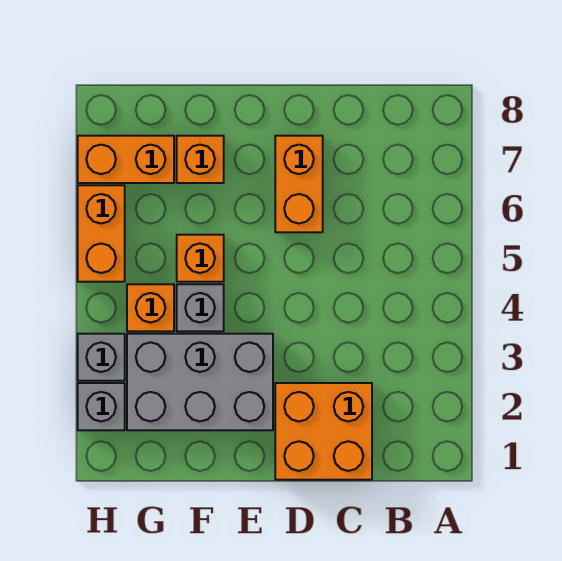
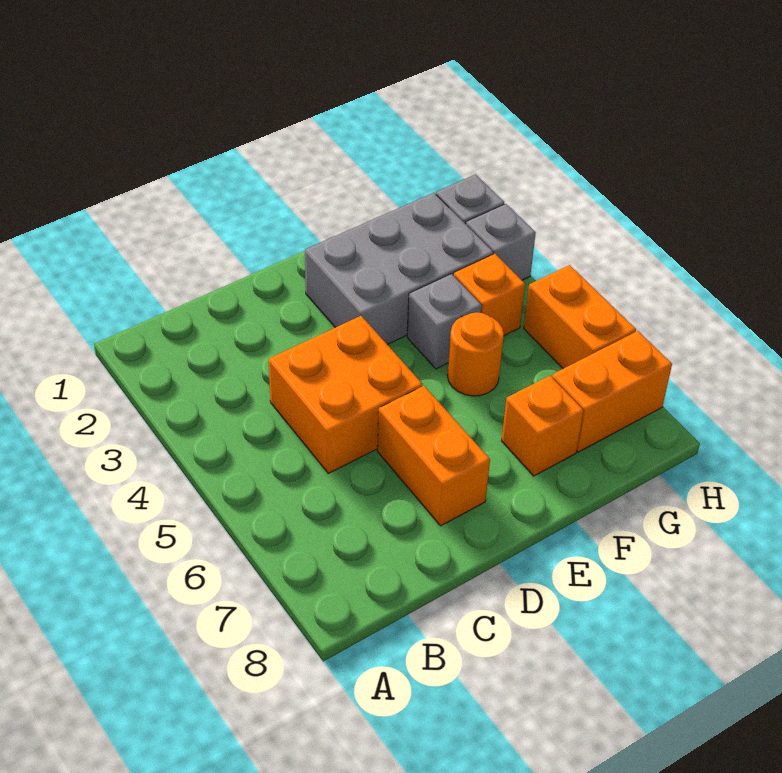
orange brick C1:D2 level 1 -> orange brick C4:D5 level 1
orange brick F5 level 1 -> orange round brick F5 level 1

